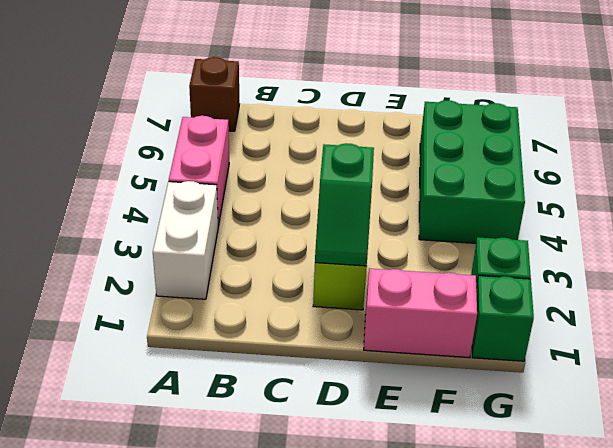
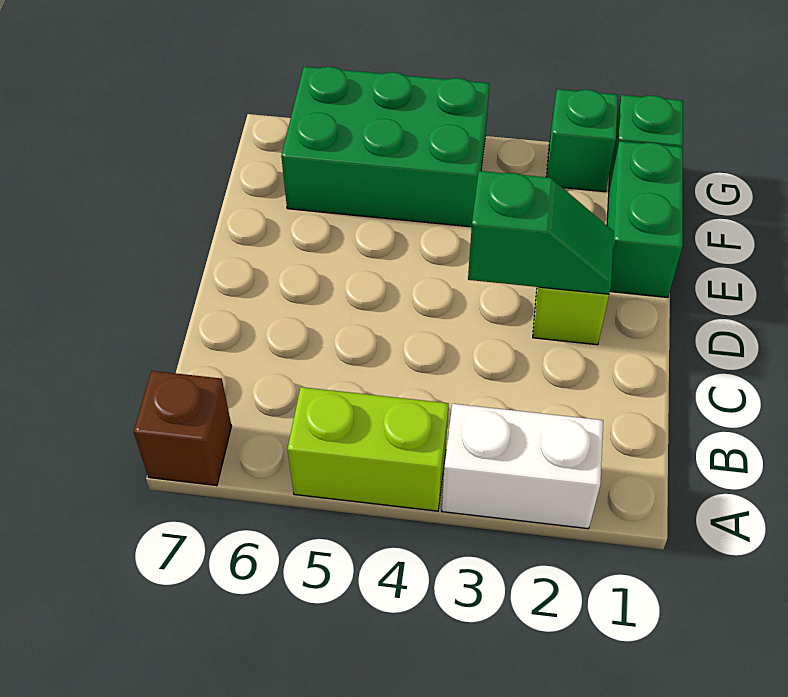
pink brick A4:A5 level 1 -> lime brick A4:A5 level 1
pink brick E1:F1 level 1 -> green brick E1:F1 level 1

